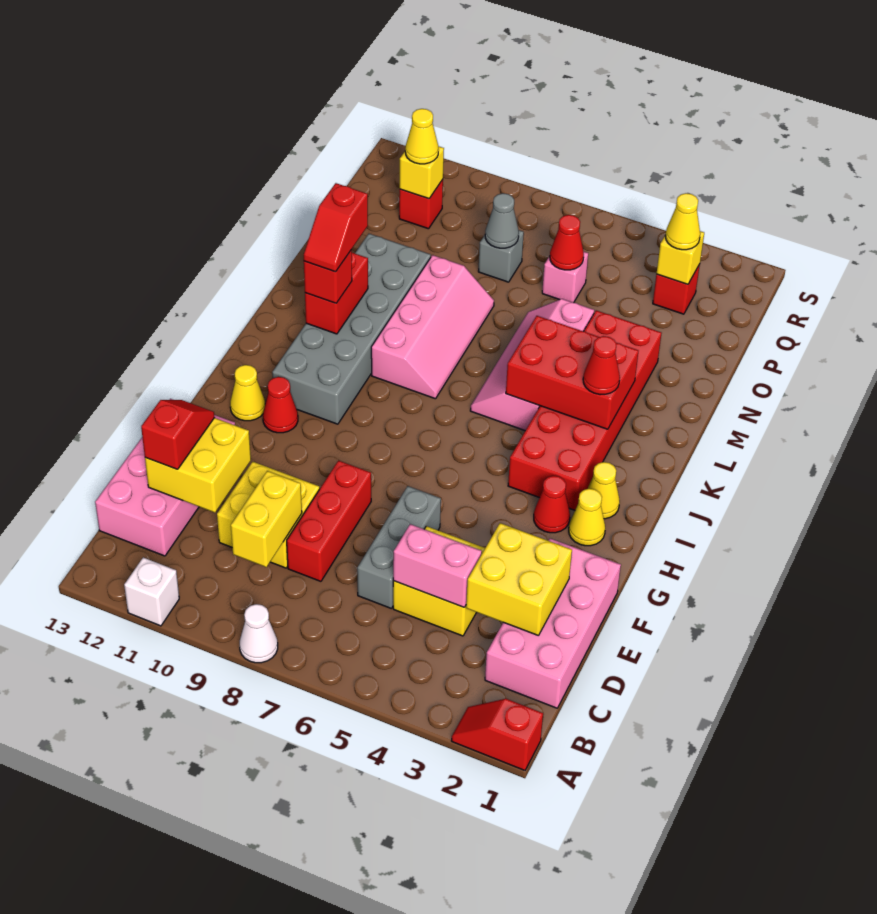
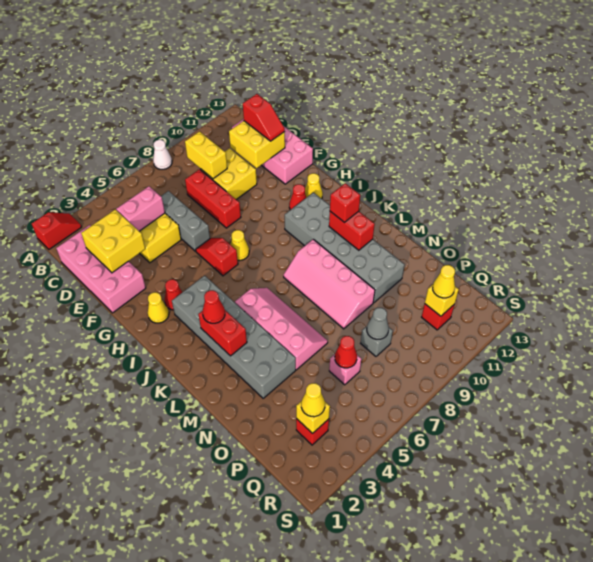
white brick A11 level 1 -> none
yellow cone I2 level 1 -> yellow cone H7 level 1
red brick I3:N4 level 1 -> grey brick I3:N4 level 1
red brick K3:L5 level 2 -> red brick K3:L3 level 2
red slope K11:L11 level 4 top L -> red slope G6:H6 level 1 top H

